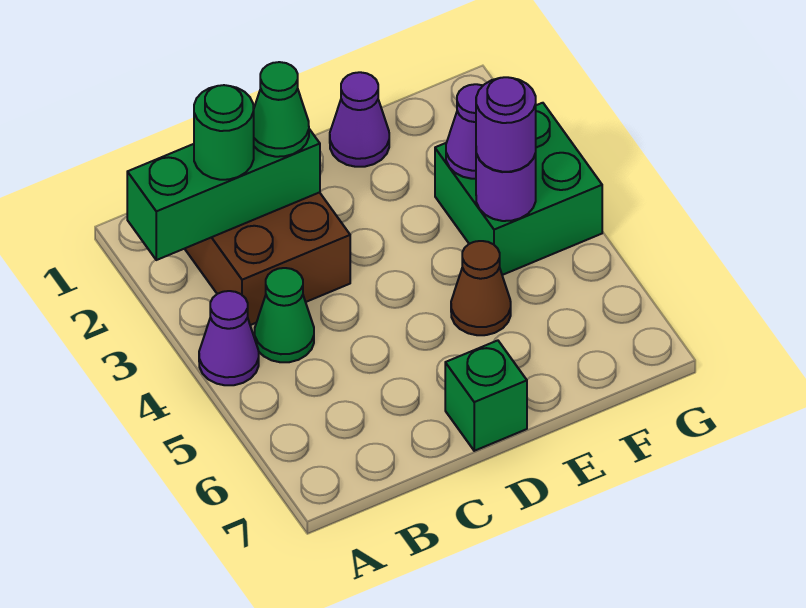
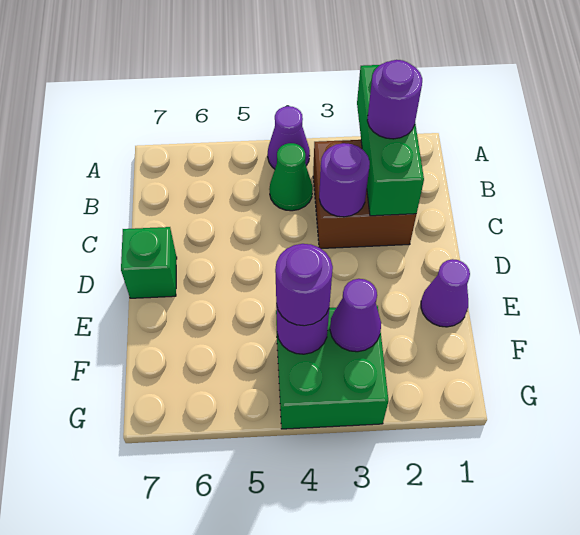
green round brick B2 level 3 -> purple round brick B2 level 3
green cone C2 level 3 -> none
none -> purple round brick C3 level 2
brown cone E5 level 1 -> none

